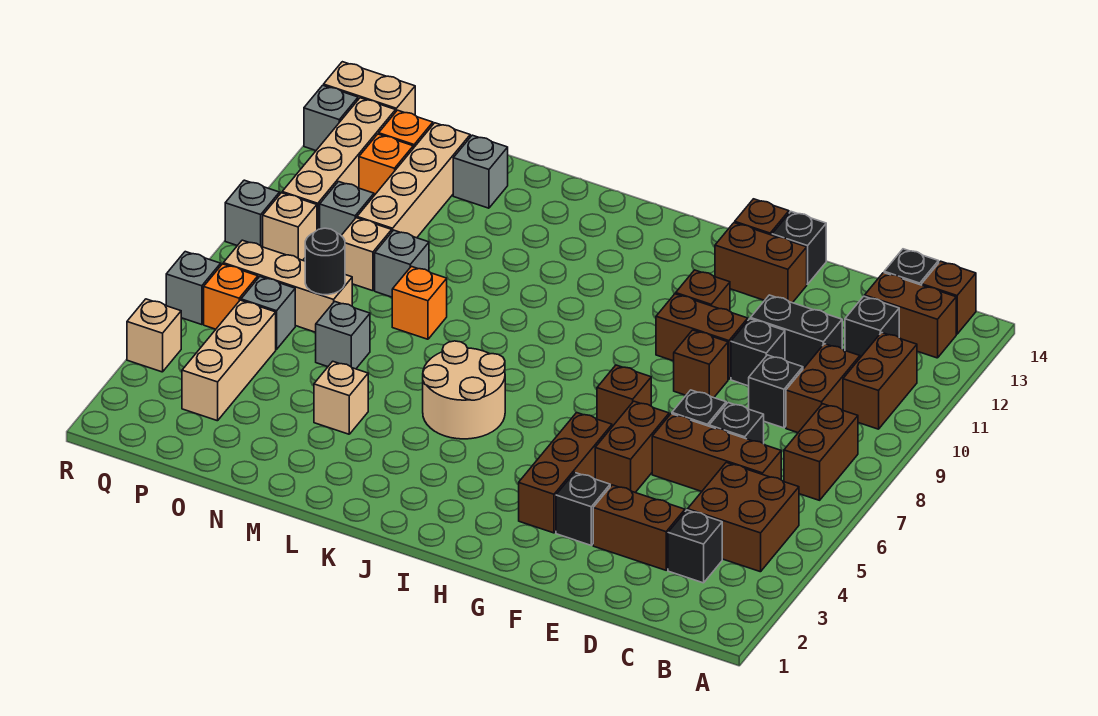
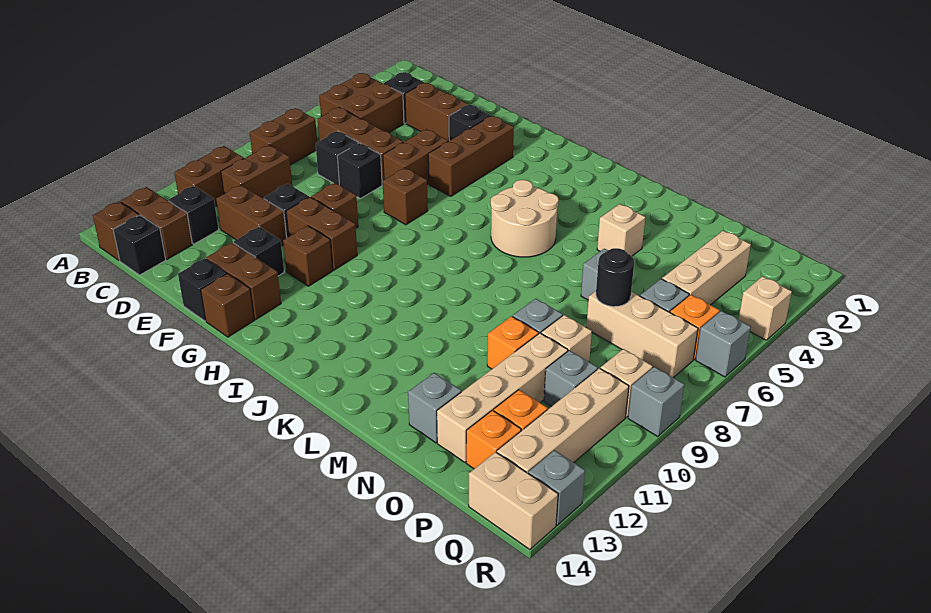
black brick D9 level 1 -> black brick F12 level 1
black brick D11:E11 level 1 -> brown brick D11:E11 level 1
orange brick M8 level 1 -> orange brick N10 level 1

